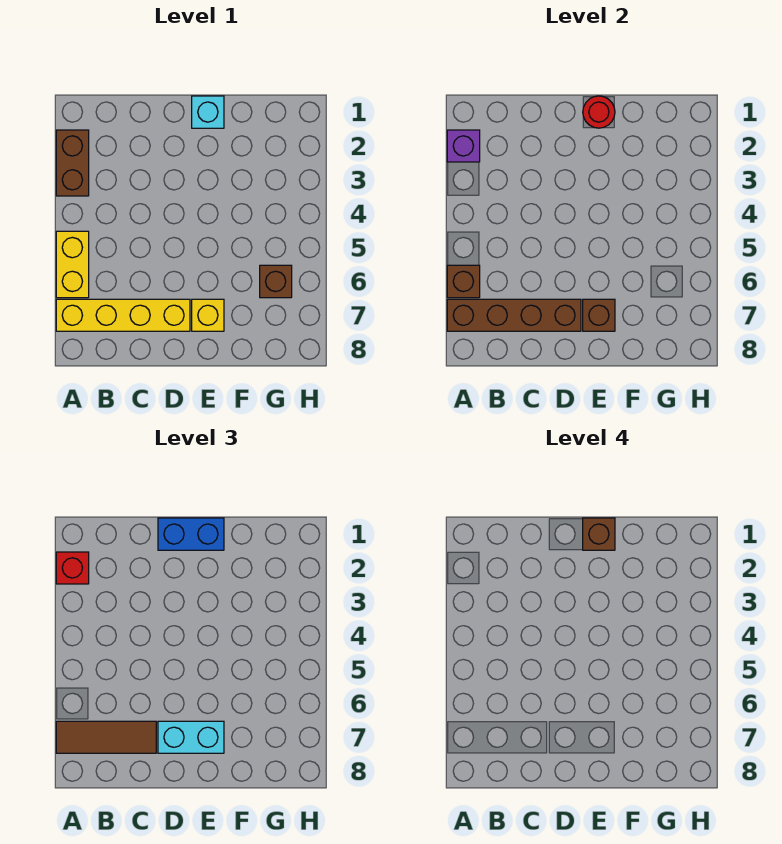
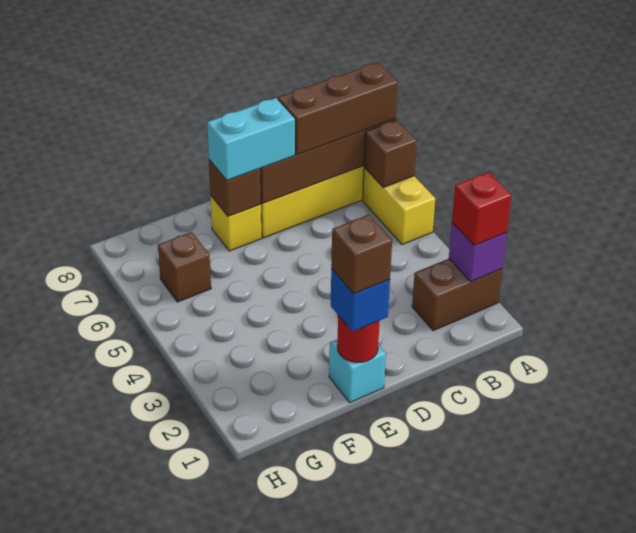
brown brick A2:A3 level 1 -> brown brick A2:B2 level 1
brown tile A7:C7 level 3 -> brown brick A7:C7 level 3
blue brick D1:E1 level 3 -> blue brick E1 level 3

